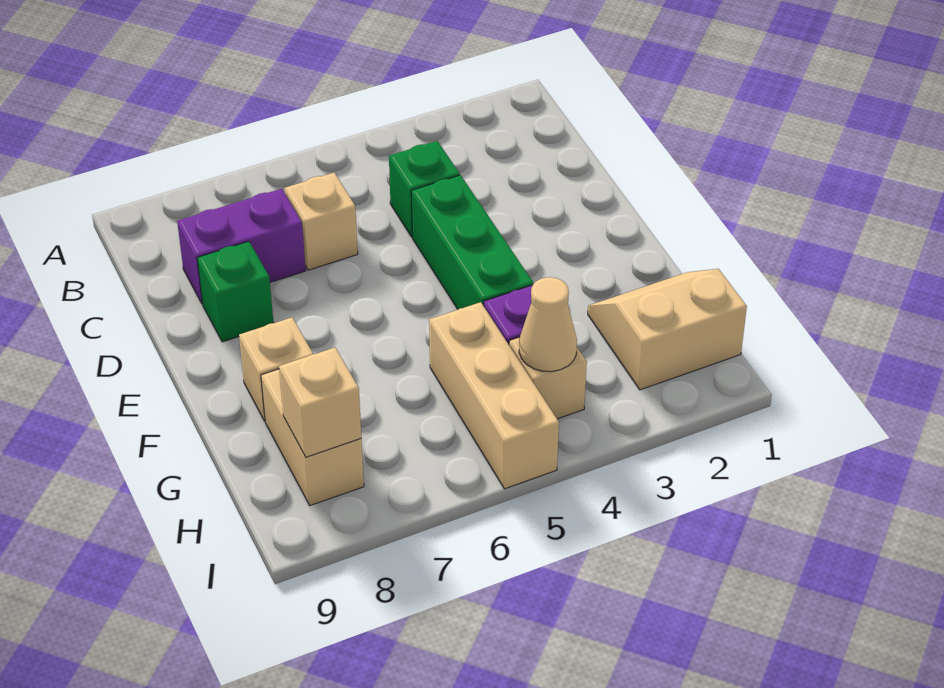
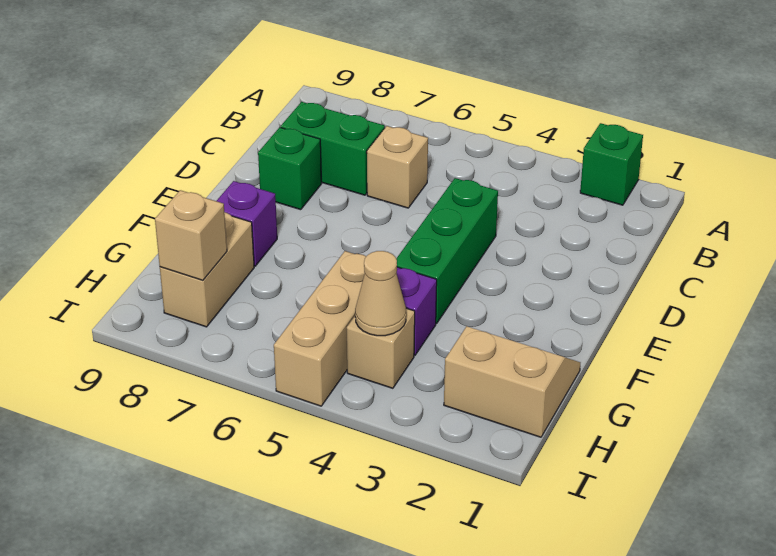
green brick C4 level 1 -> green brick A2 level 1
purple brick C7:C8 level 1 -> green brick C7:C8 level 1
tan brick F8 level 1 -> purple brick F8 level 1

